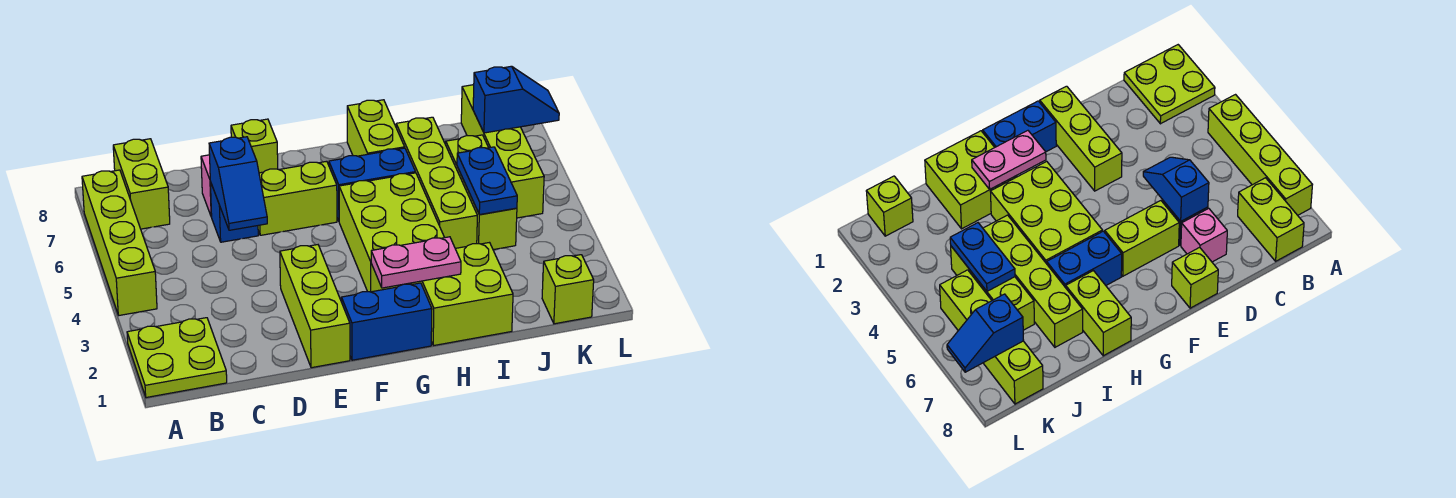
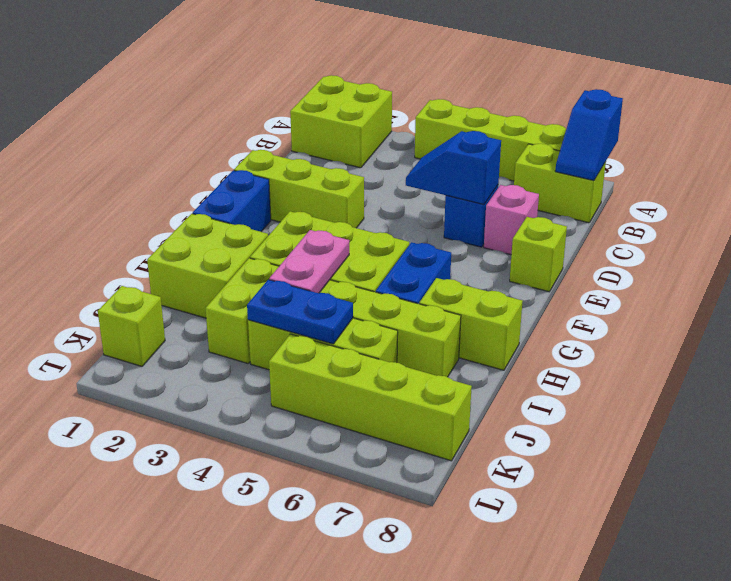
lime plate A1:B2 level 1 -> lime brick A1:B2 level 1
lime brick E6:F6 level 1 -> lime brick I3:J3 level 1
pink plate G2:H2 level 2 -> pink plate H4:I4 level 2
blue slope K7:L7 level 2 top K -> blue slope A8:B8 level 2 top A

